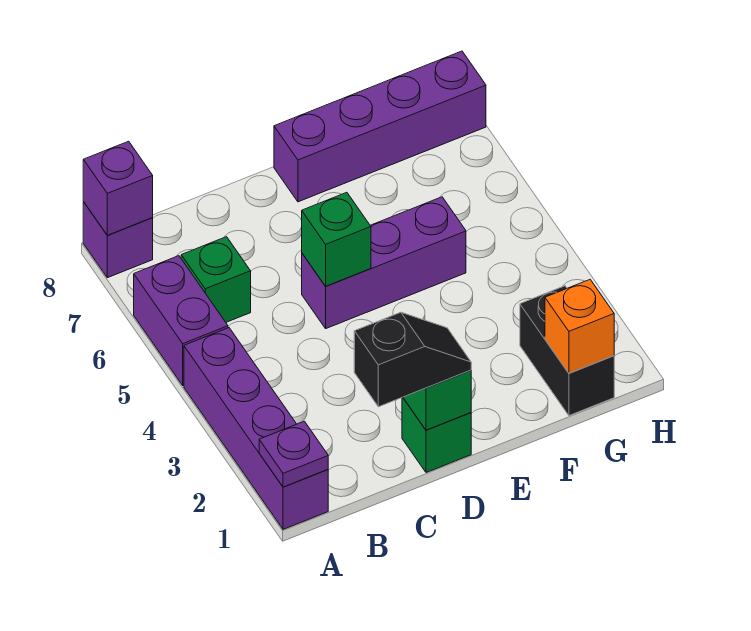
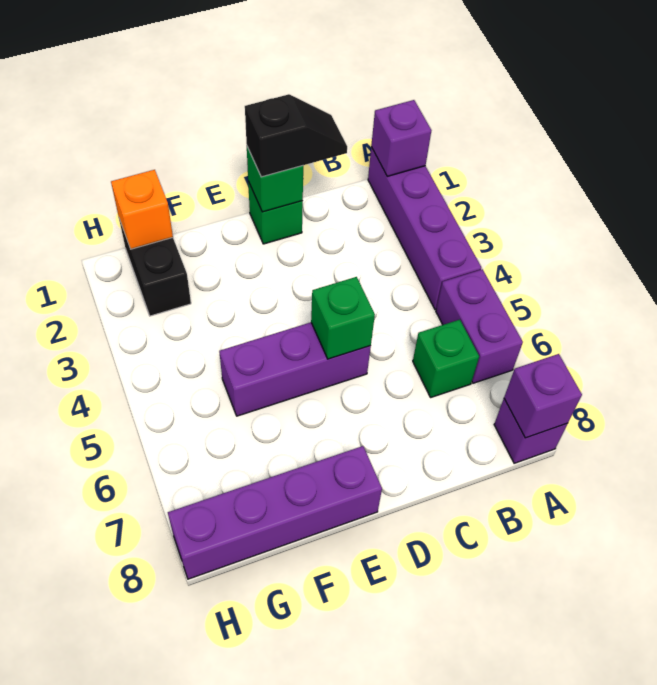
purple plate A1 level 2 -> purple brick A1 level 2
black slope C1:D1 level 3 top C -> black slope C1:D1 level 3 top D

